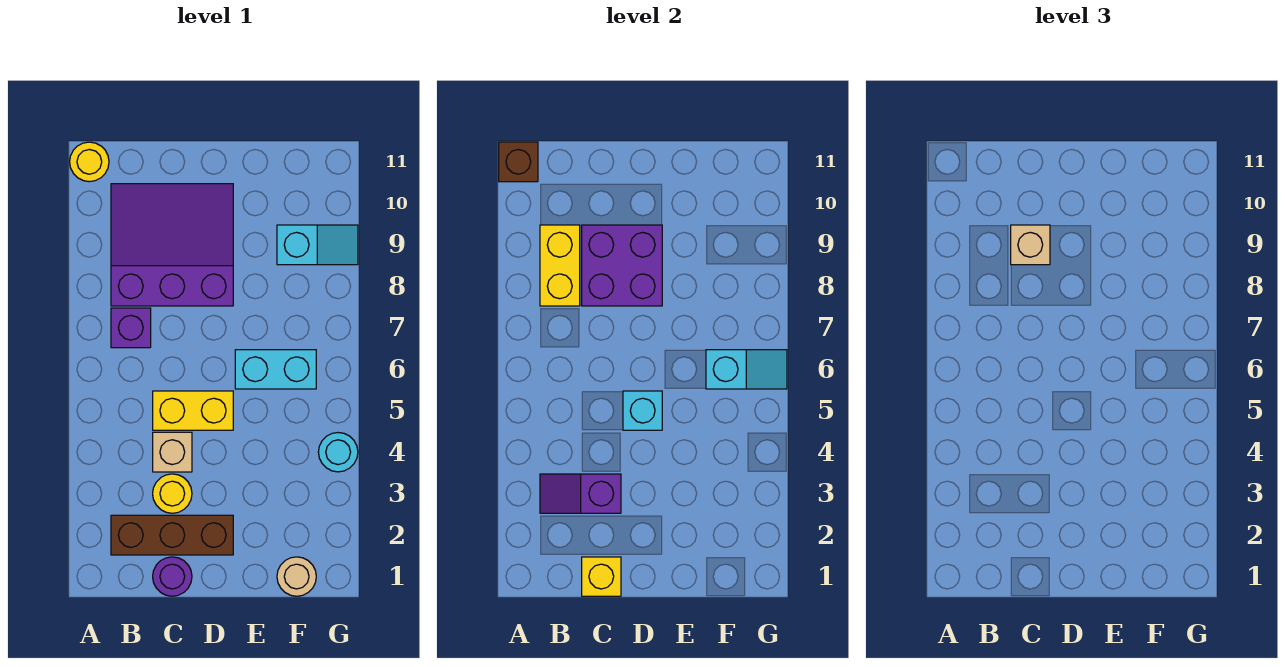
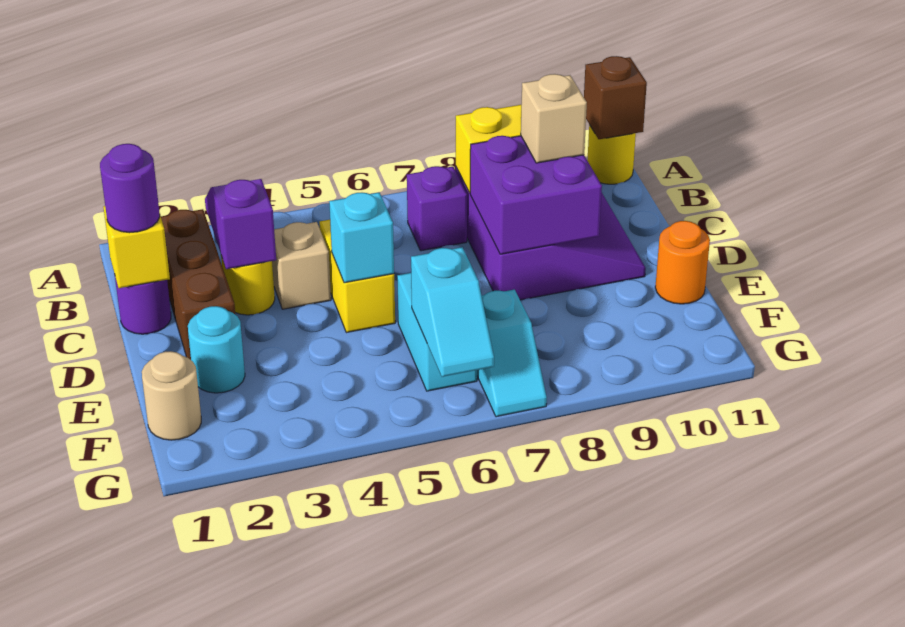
none -> purple round brick C1 level 3
none -> orange round brick E11 level 1
cyan slope F9:G9 level 1 top F -> cyan slope F7:G7 level 1 top F
cyan round brick G4 level 1 -> cyan round brick E2 level 1

